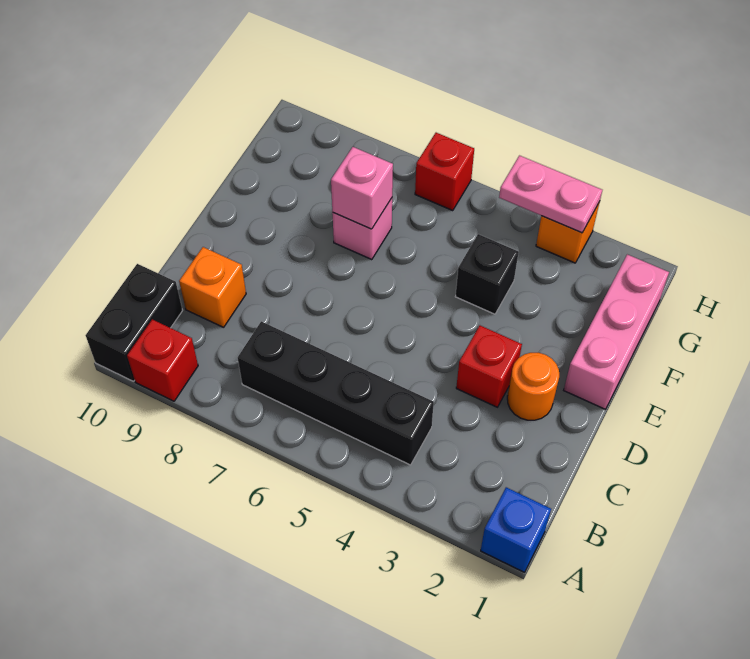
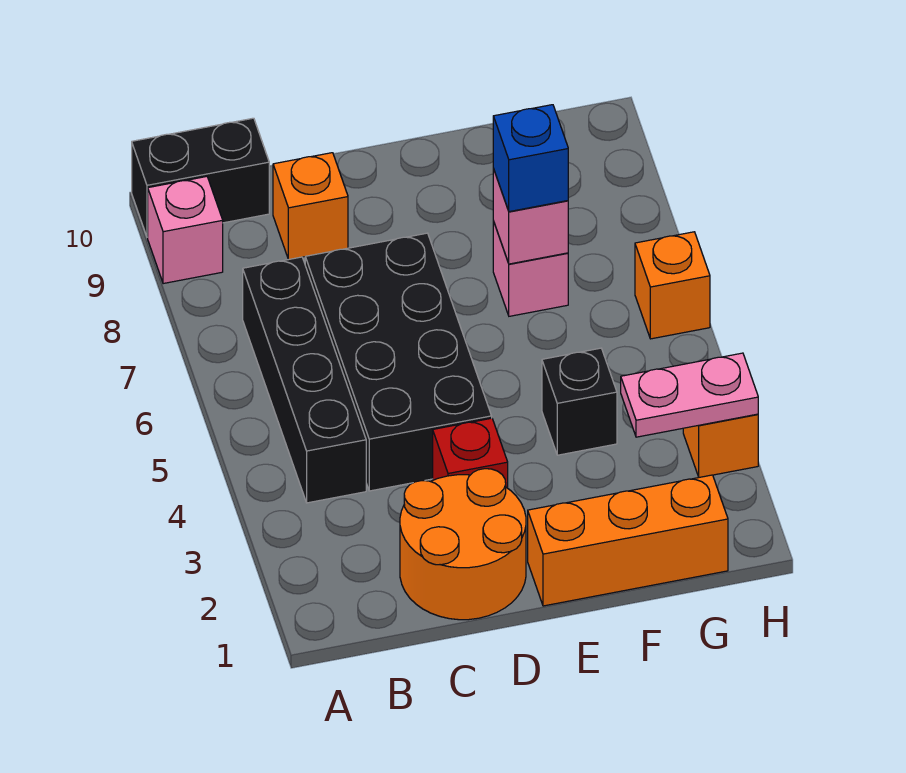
blue brick A1 level 1 -> blue brick F7 level 3
red brick A9 level 1 -> pink brick A9 level 1
none -> black brick C4:D7 level 1
orange round brick D2 level 1 -> orange round brick C1:D2 level 1
pink brick E1:G1 level 1 -> orange brick E1:G1 level 1
pink plate H3:H4 level 2 -> pink plate G3:H3 level 2
red brick H6 level 1 -> orange brick H6 level 1

